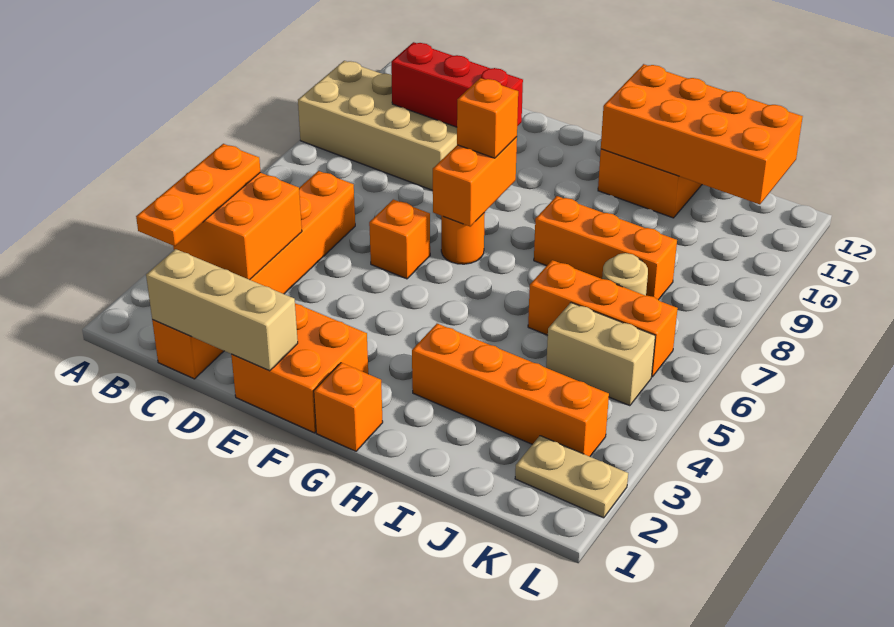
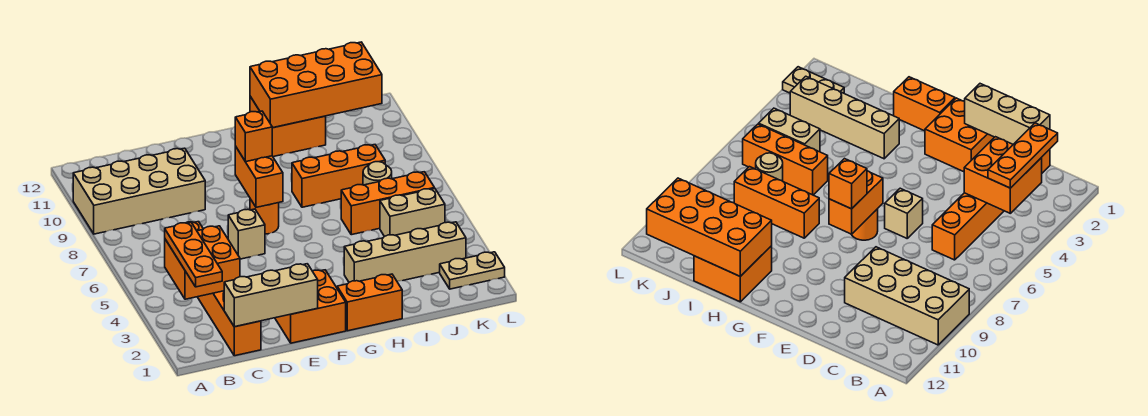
red brick C10:E10 level 2 -> none
orange brick E6 level 1 -> tan brick E6 level 1
orange brick G1 level 1 -> orange brick G1:H1 level 1
orange brick H3:K3 level 1 -> tan brick H3:K3 level 1

